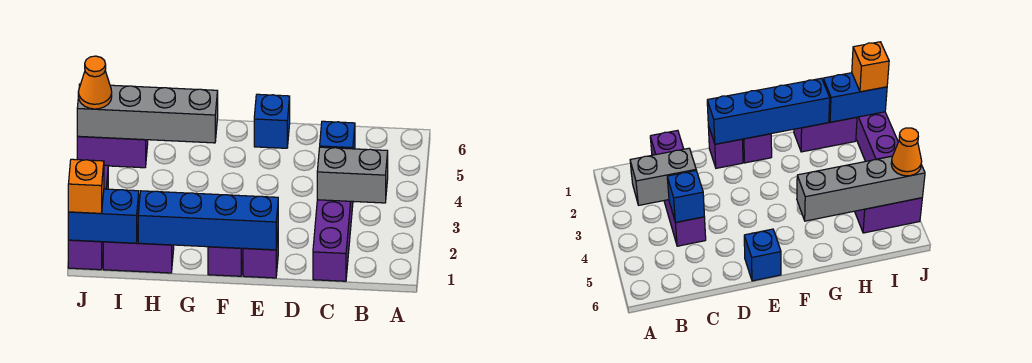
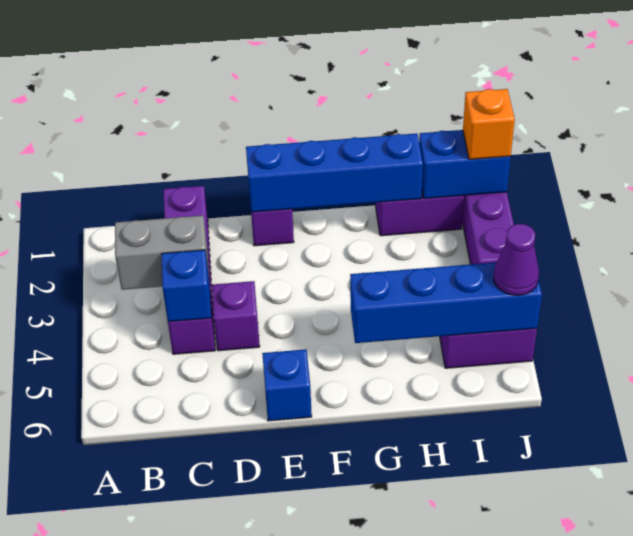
purple brick F1 level 1 -> purple brick D4 level 1
grey brick G5:J5 level 2 -> blue brick G5:J5 level 2
orange cone J5 level 3 -> purple cone J5 level 3

